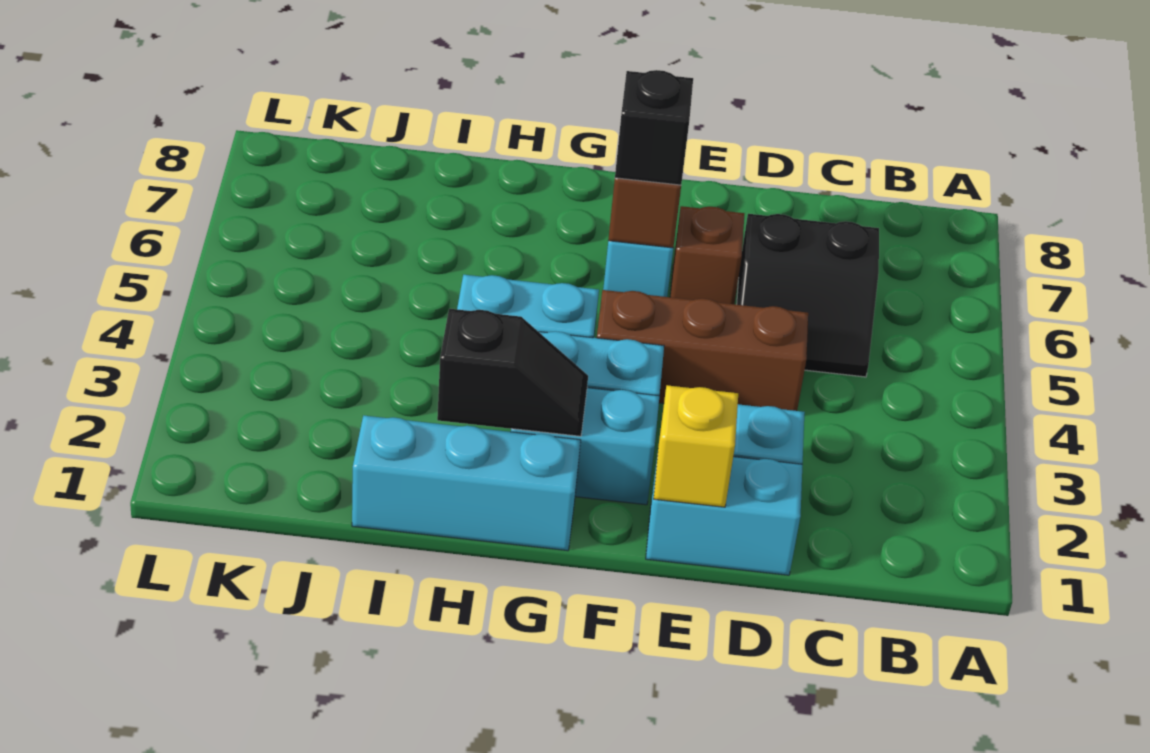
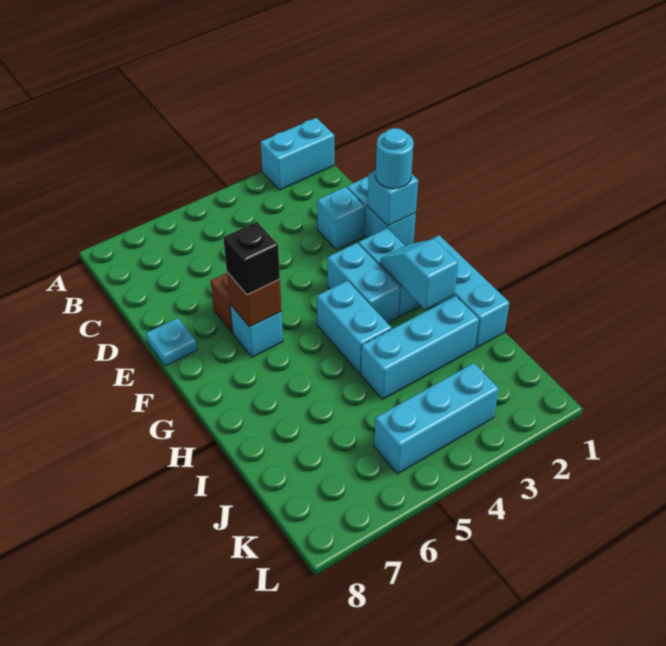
none -> cyan brick A1:A2 level 1
black slope C5:D6 level 1 top 6 -> none
brown brick D4:F4 level 1 -> none
yellow brick E1 level 2 -> cyan brick E1 level 2
none -> cyan round brick E1 level 3
none -> cyan plate E8 level 1
black slope G2:H2 level 2 top H -> cyan slope G2:H2 level 2 top H
none -> cyan brick I2:I4 level 1
none -> cyan brick K3:K5 level 1

